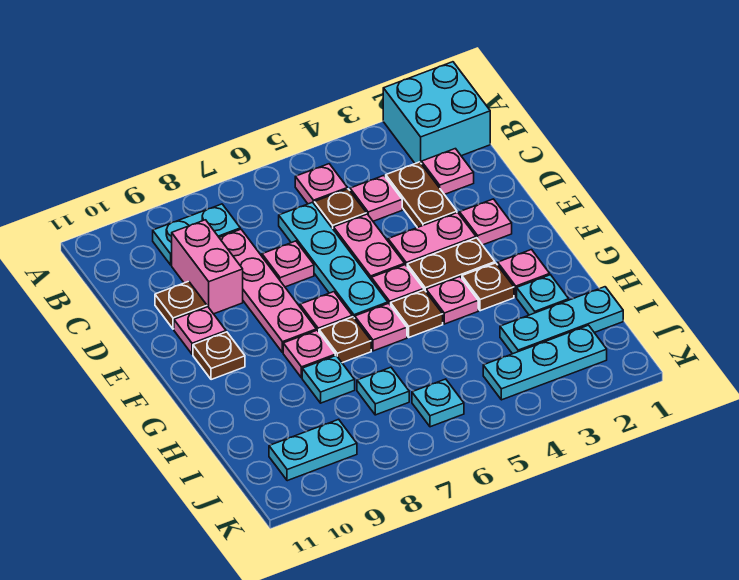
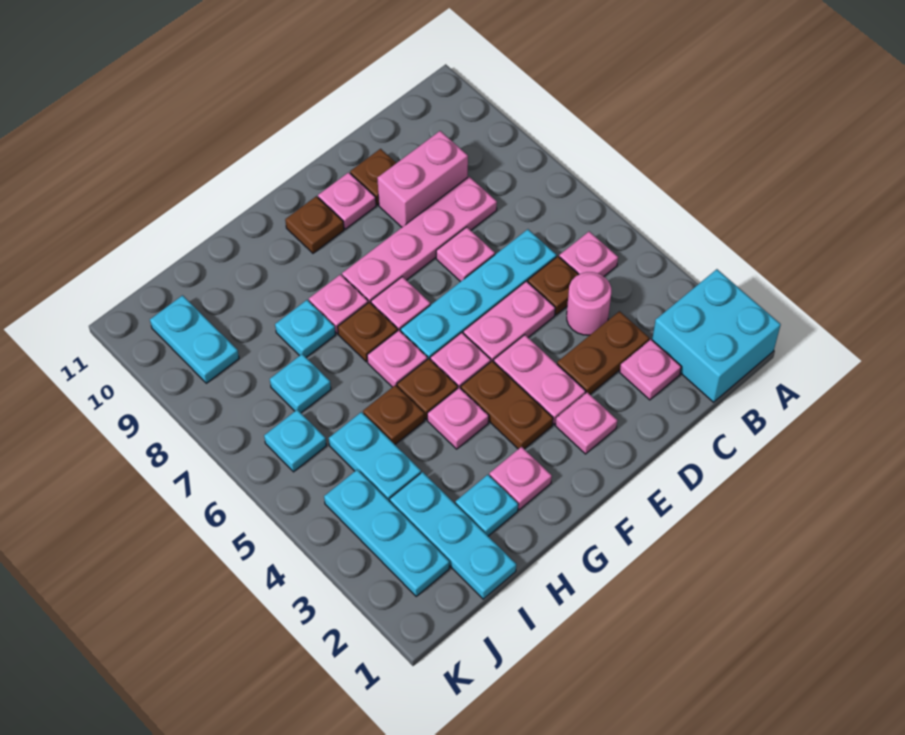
cyan plate B8:B9 level 1 -> cyan plate I4:I5 level 1
pink plate C4 level 1 -> pink round brick C4 level 1
brown plate G3 level 1 -> brown plate H5 level 1

